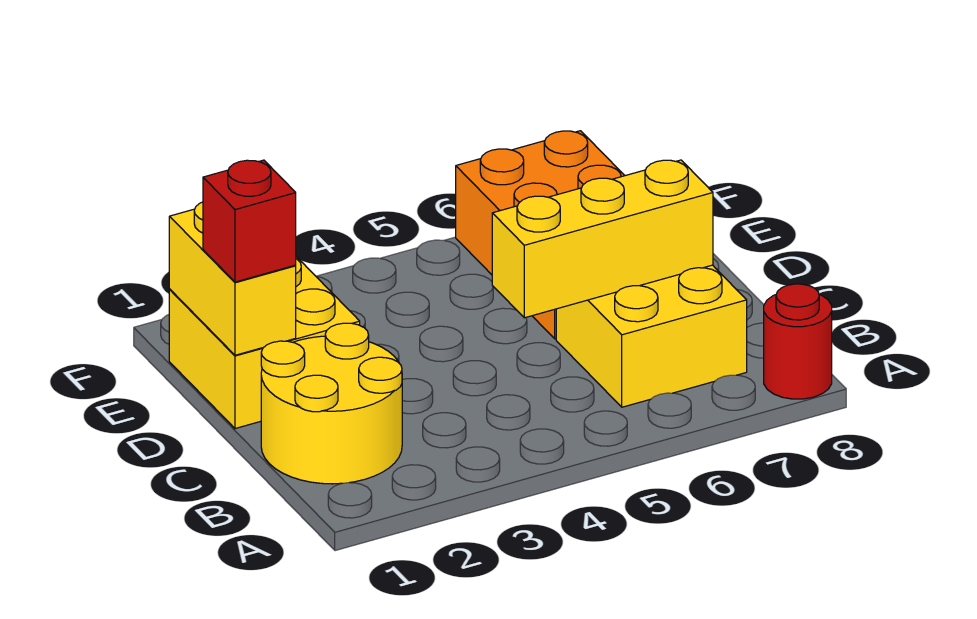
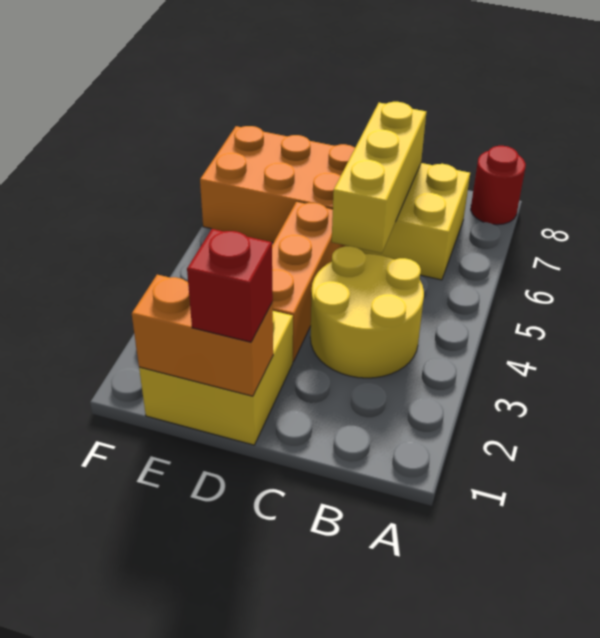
yellow round brick B1:C2 level 1 -> yellow round brick B3:C4 level 1
yellow brick D1:E1 level 2 -> orange brick D1:E1 level 2
none -> orange brick D3:D5 level 1

